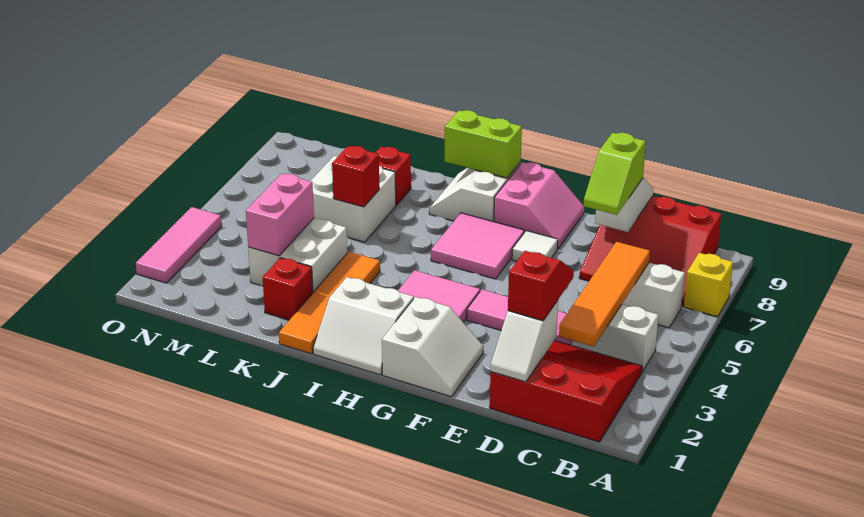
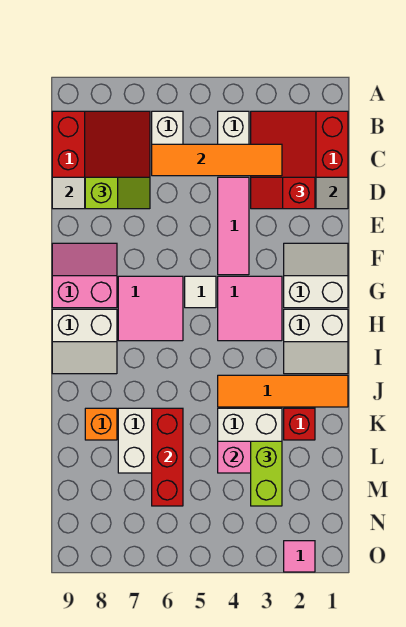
yellow brick A7 level 1 -> none
white tile F7 level 1 -> white tile G5 level 1
white slope H1:I2 level 1 top 2 -> white slope H1:I2 level 1 top H
lime brick H9:I9 level 2 -> lime brick L3:M3 level 3
red brick K6 level 2 -> red brick K6:M6 level 2
red brick K8 level 1 -> orange brick K8 level 1
pink tile O2:O4 level 1 -> pink tile O2 level 1

